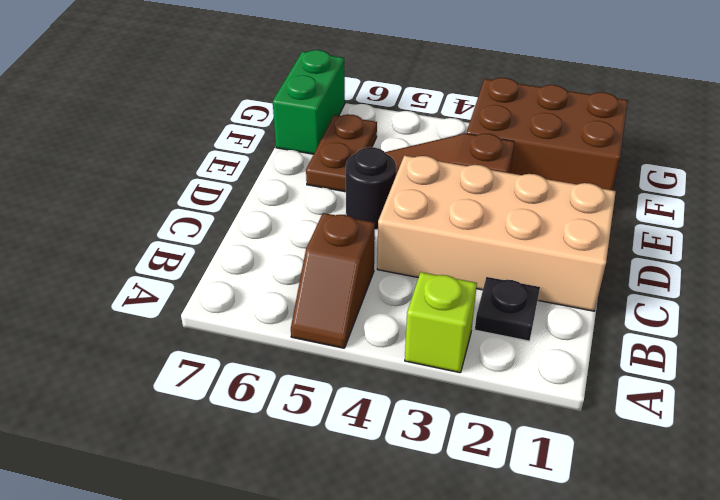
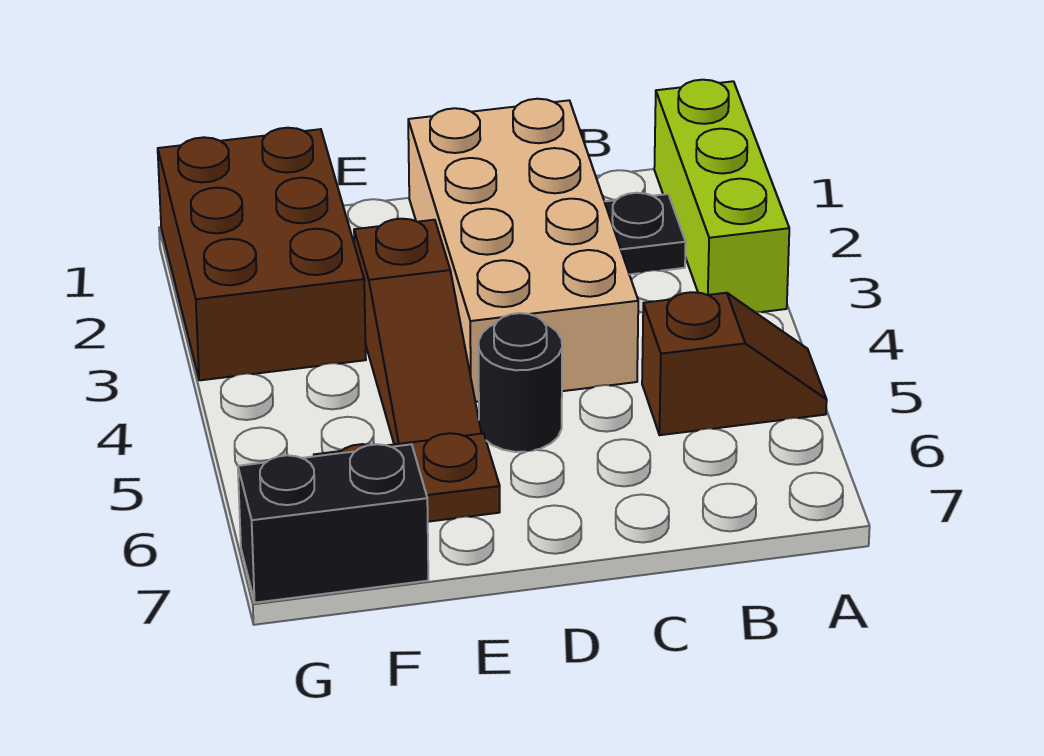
lime brick A3 level 1 -> lime brick A1:A3 level 1
green brick F7:G7 level 1 -> black brick F7:G7 level 1

